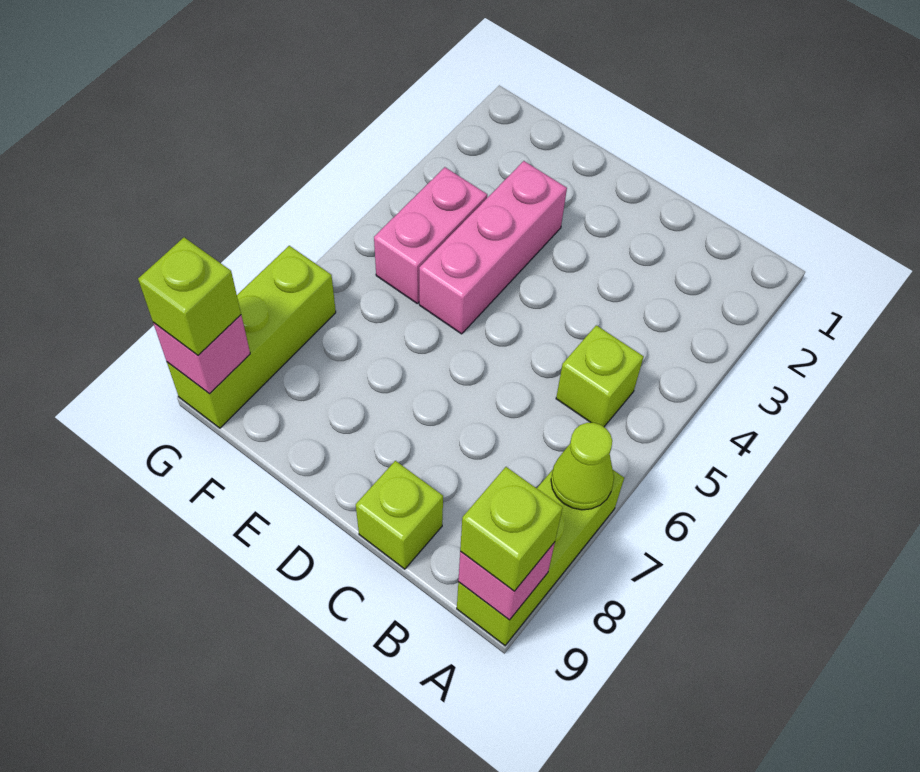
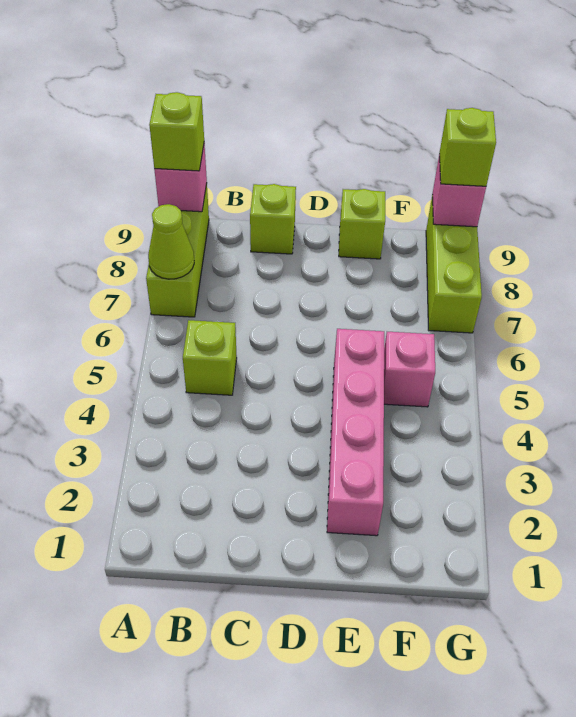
pink brick E3:E5 level 1 -> pink brick E2:E5 level 1
none -> lime brick E9 level 1
pink brick F4:F5 level 1 -> pink brick F5 level 1

